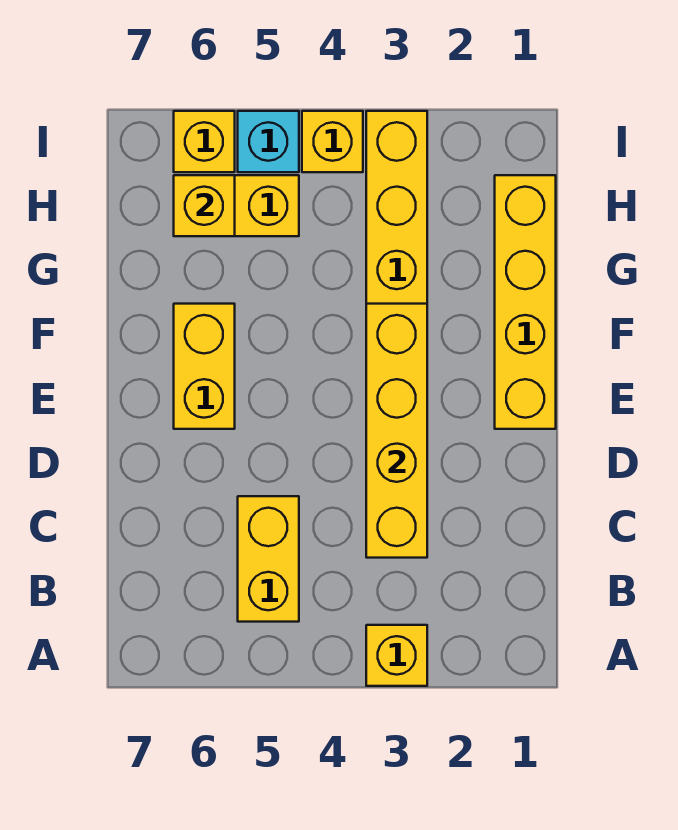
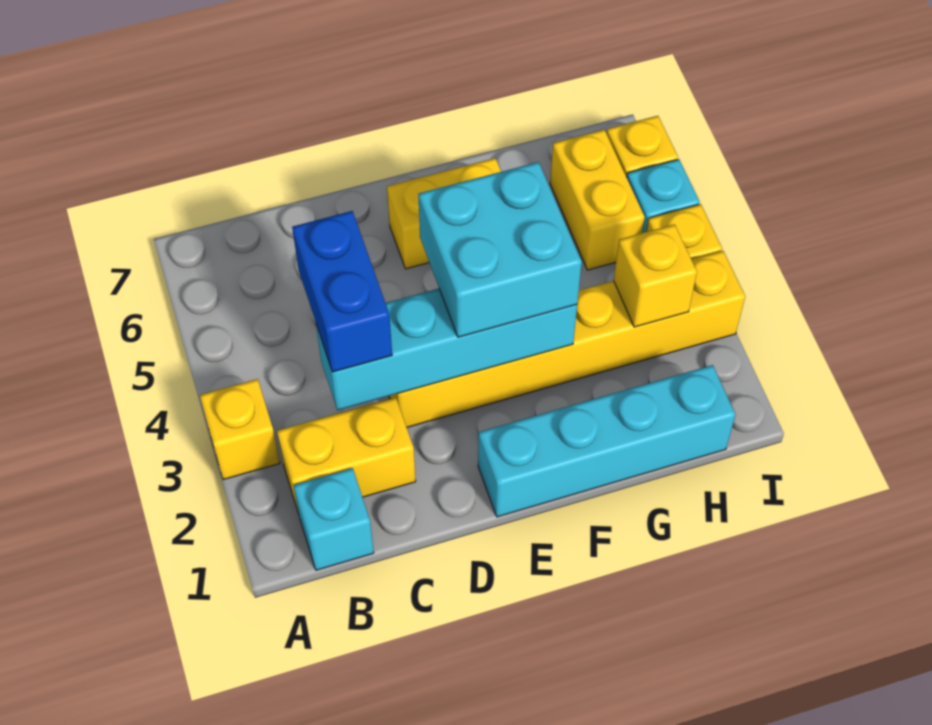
none -> cyan brick B1 level 1
yellow brick B5:C5 level 1 -> yellow brick B2:C2 level 1
yellow brick C3:F3 level 2 -> cyan brick C3:F3 level 2
none -> blue brick C3:C4 level 3
yellow brick E1:H1 level 1 -> cyan brick E1:H1 level 1
none -> cyan brick E3:F4 level 3
yellow brick H6 level 2 -> yellow brick H3 level 2

